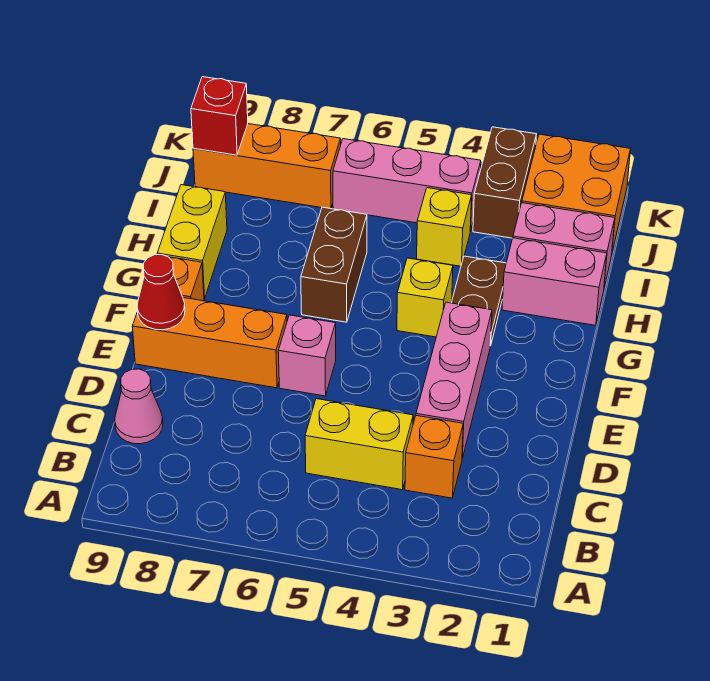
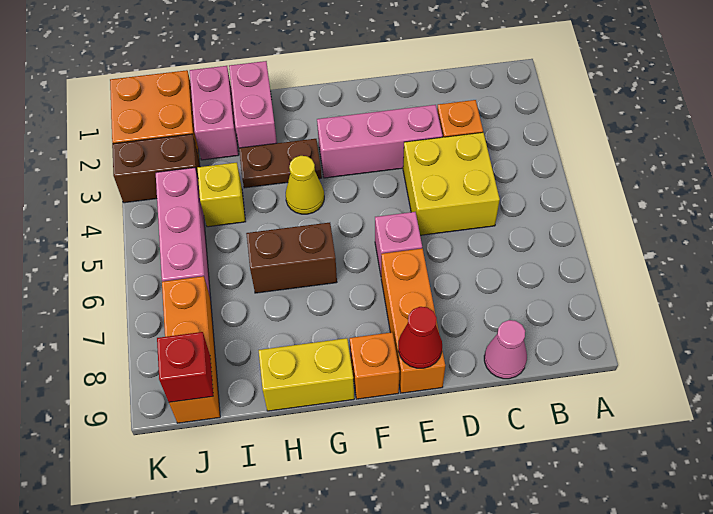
yellow brick C4:C5 level 1 -> yellow brick C4:D5 level 1
yellow brick G4 level 1 -> yellow cone G4 level 1

